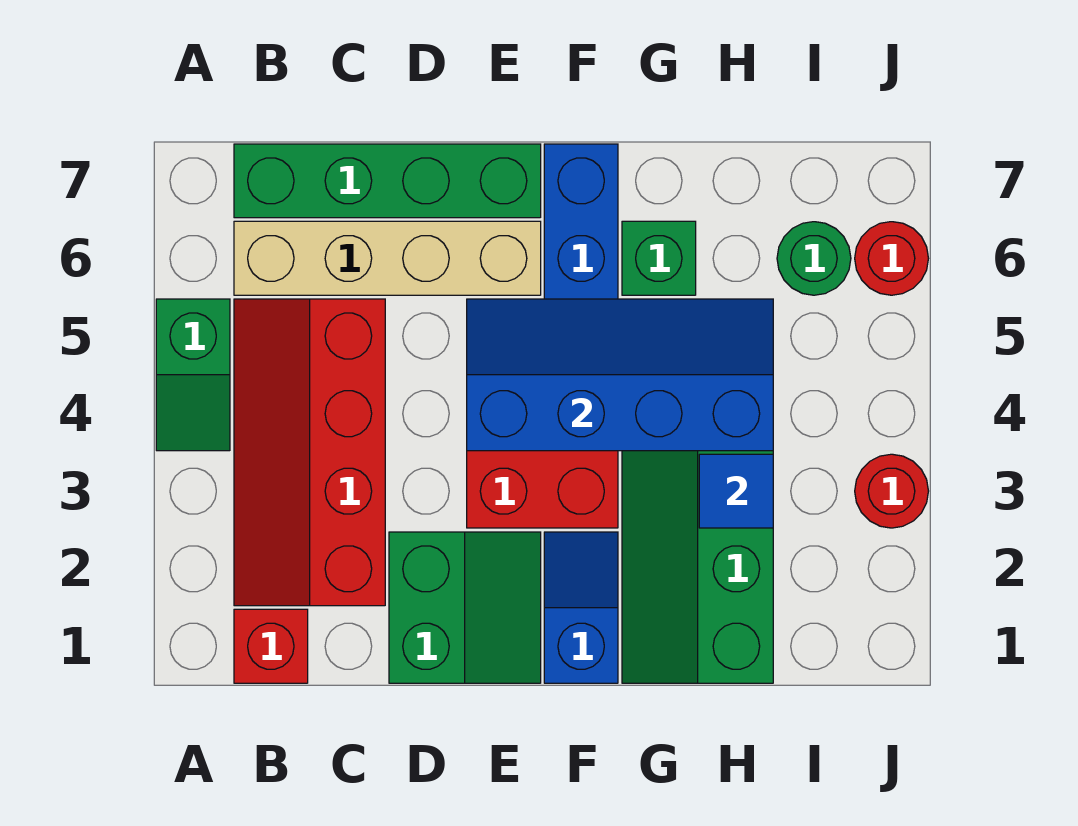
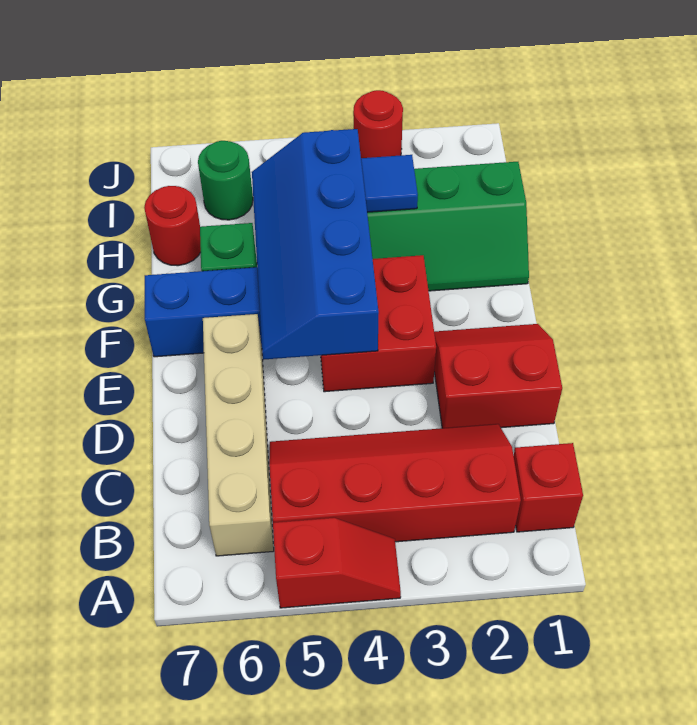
green slope A4:A5 level 1 top 5 -> red slope A4:A5 level 1 top 5
red slope B2:C5 level 1 top C -> red slope B2:C5 level 1 top B
green brick B7:E7 level 1 -> none
green slope D1:E2 level 1 top D -> red slope D1:E2 level 1 top D
blue slope F1:F2 level 1 top 1 -> none
red round brick J6 level 1 -> red round brick H7 level 1

